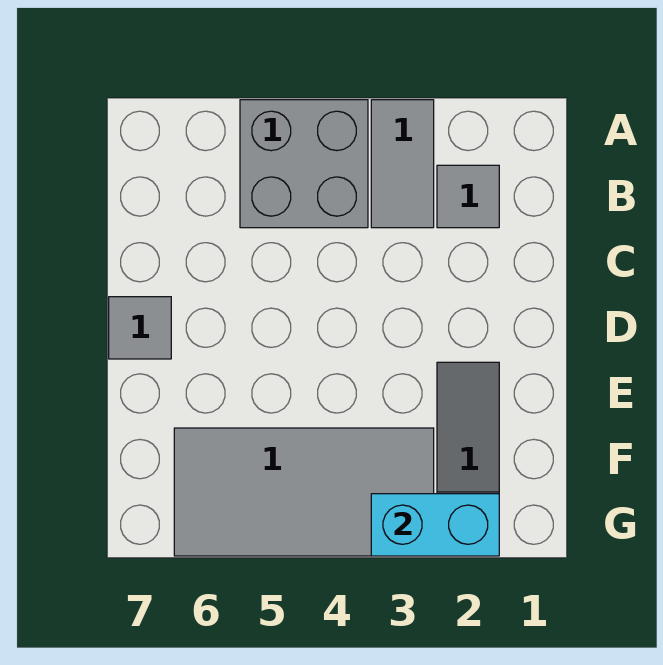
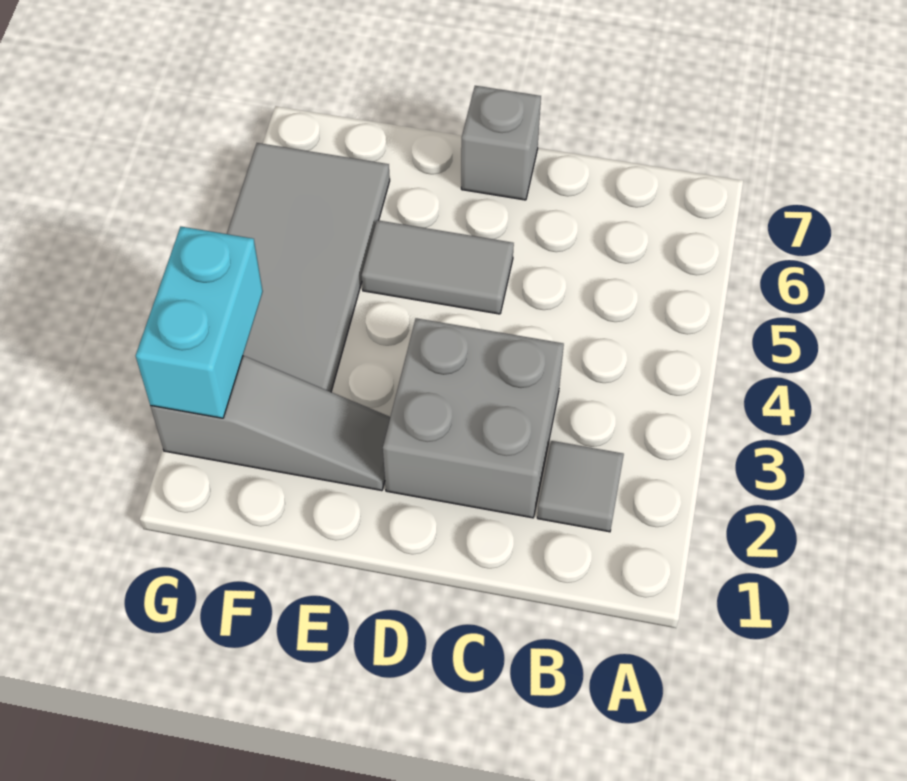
grey tile A3:B3 level 1 -> grey tile D5:E5 level 1
grey brick A4:B5 level 1 -> grey brick C2:D3 level 1
grey tile D7 level 1 -> grey brick D7 level 1

